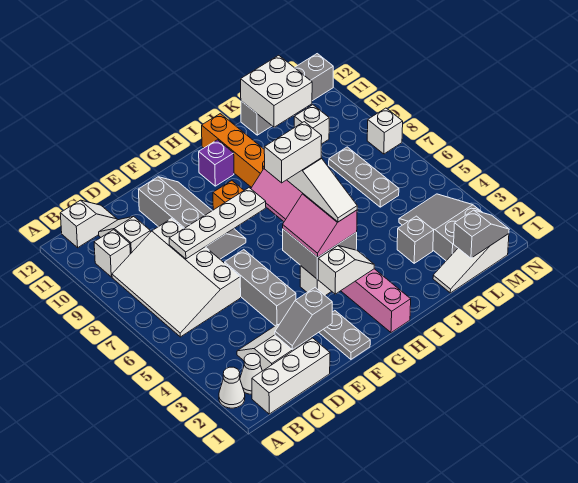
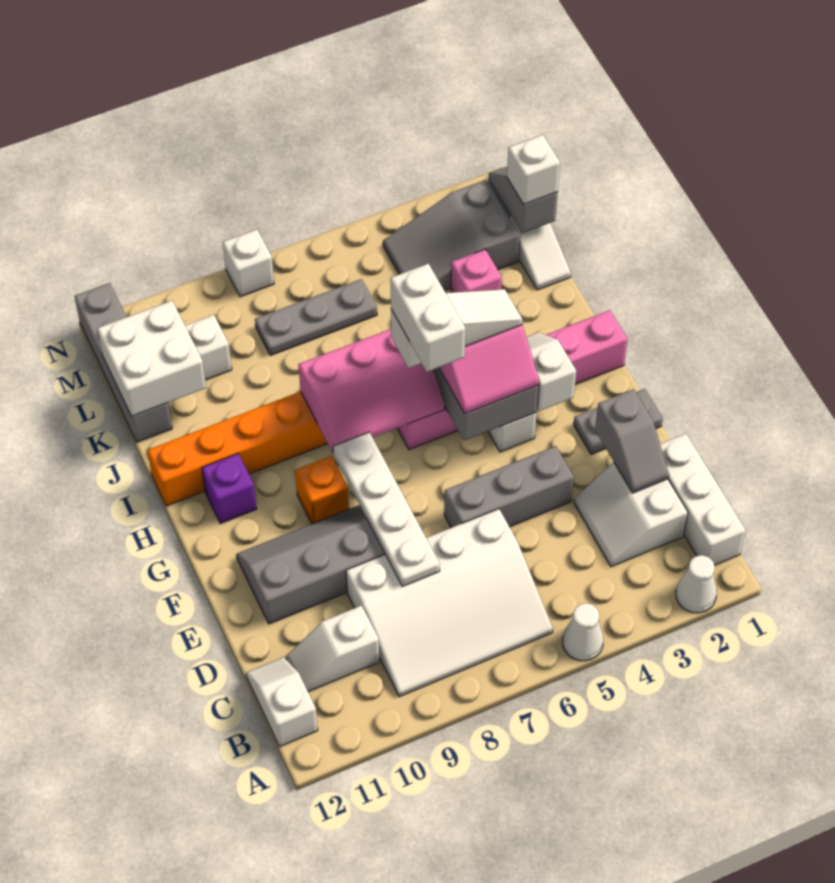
white cone B2 level 1 -> white cone A5 level 1
white brick B10 level 1 -> white brick L1 level 3
grey brick K3 level 1 -> pink brick K3 level 1

